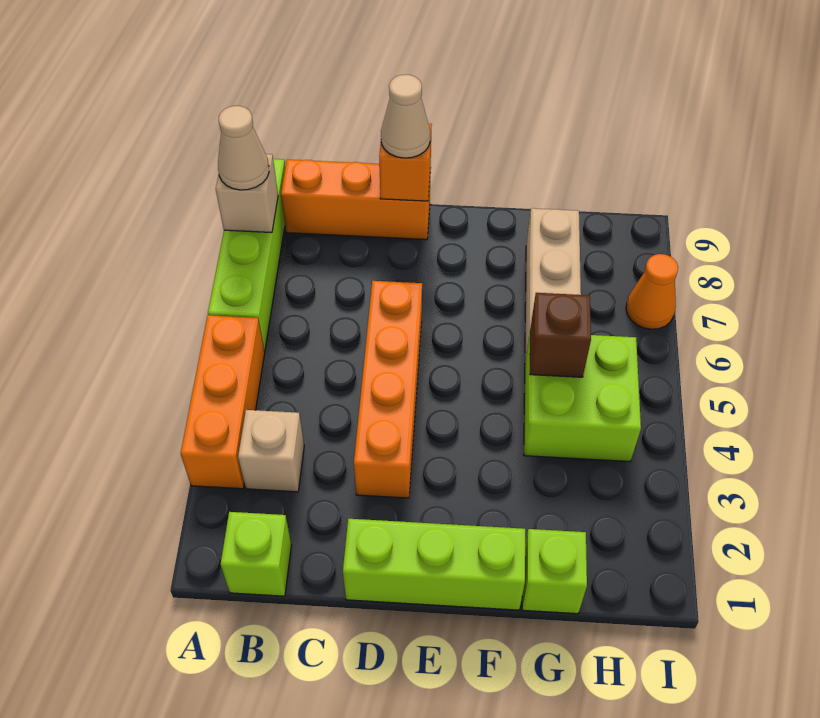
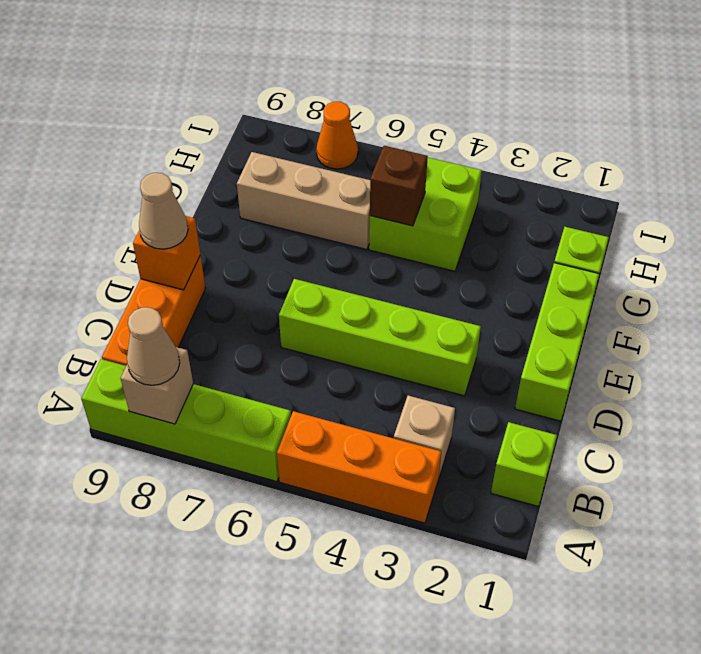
orange brick D3:D6 level 1 -> lime brick D3:D6 level 1

